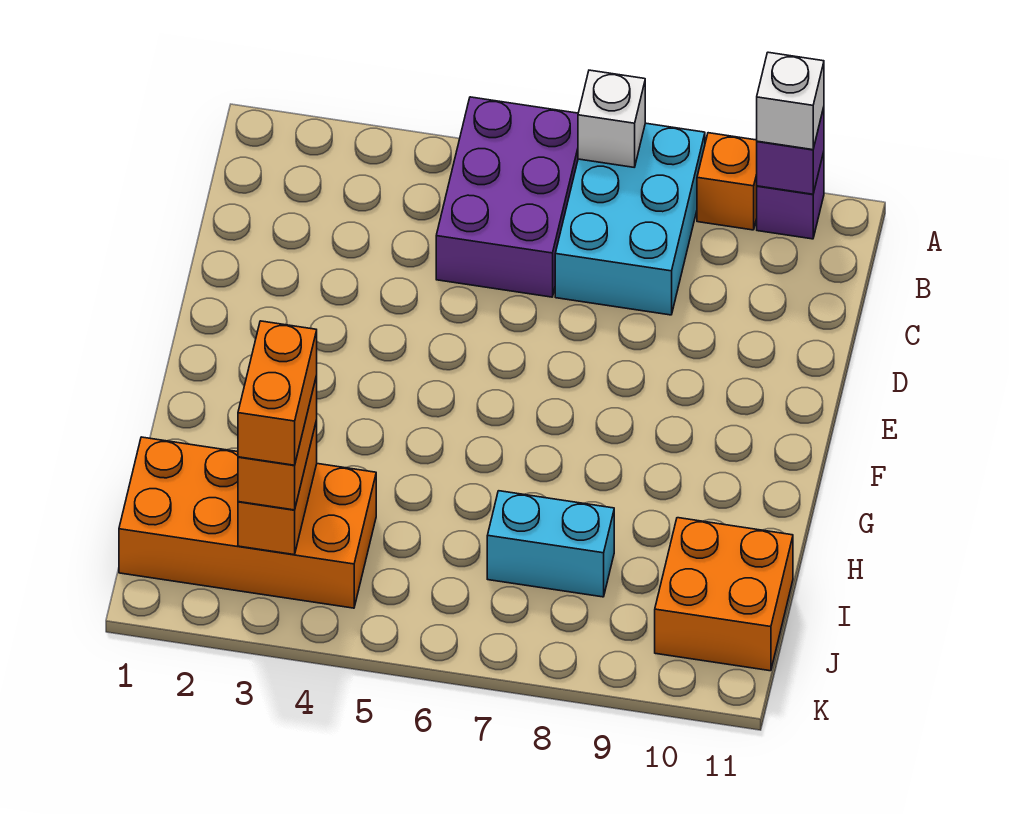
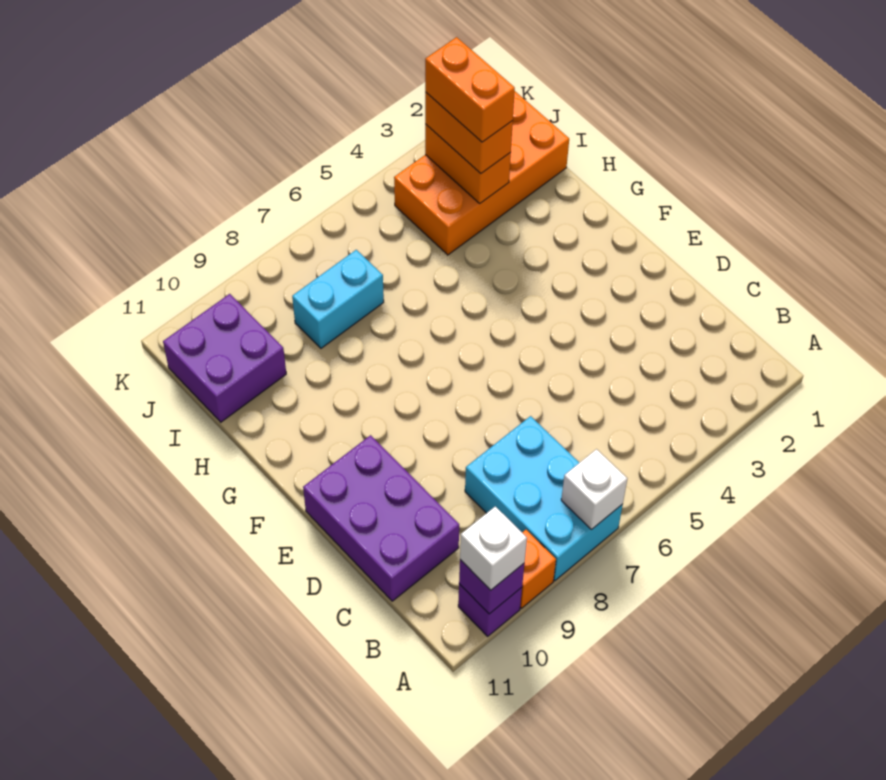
purple brick A5:C6 level 1 -> purple brick C10:E11 level 1
orange brick I10:J11 level 1 -> purple brick I10:J11 level 1

